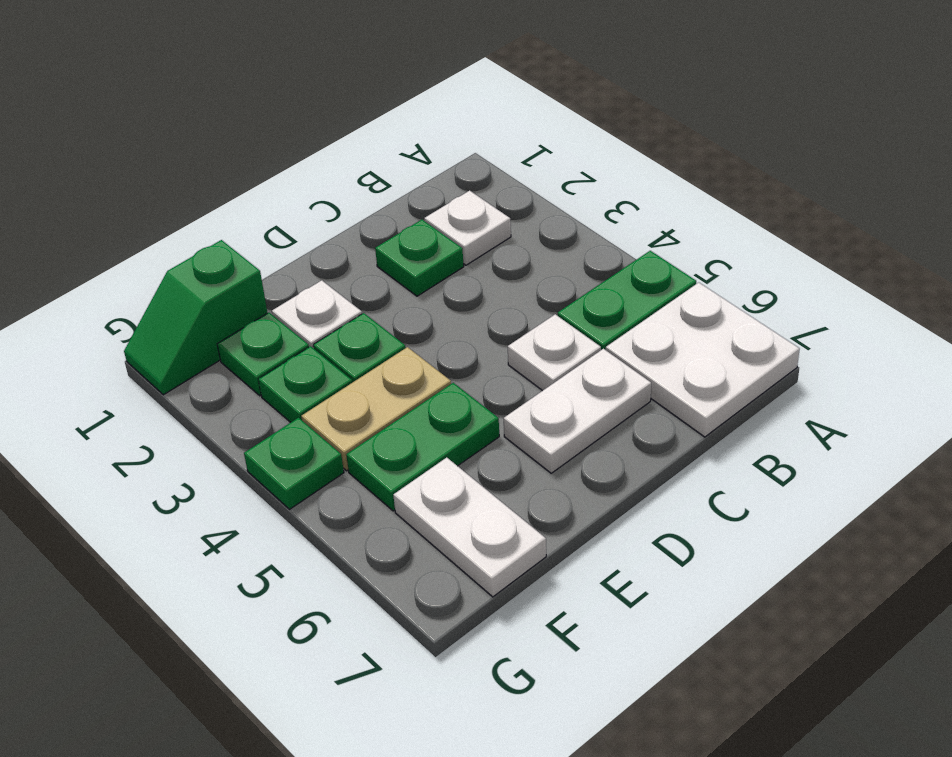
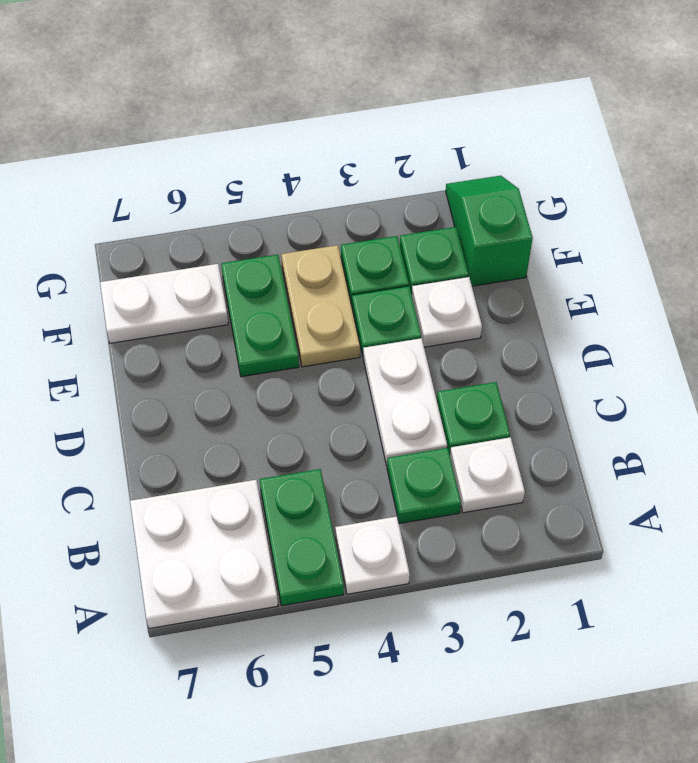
white plate C5 level 1 -> white plate A4 level 1
white plate C6:D6 level 1 -> white plate C3:D3 level 1
green plate G4 level 1 -> green plate B3 level 1

